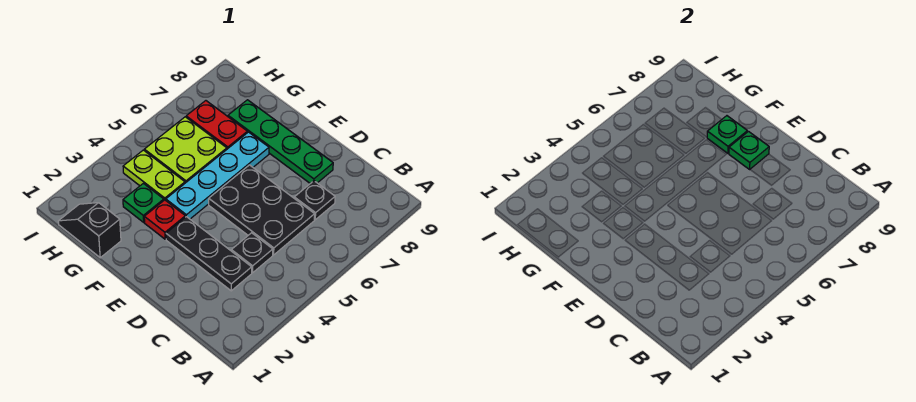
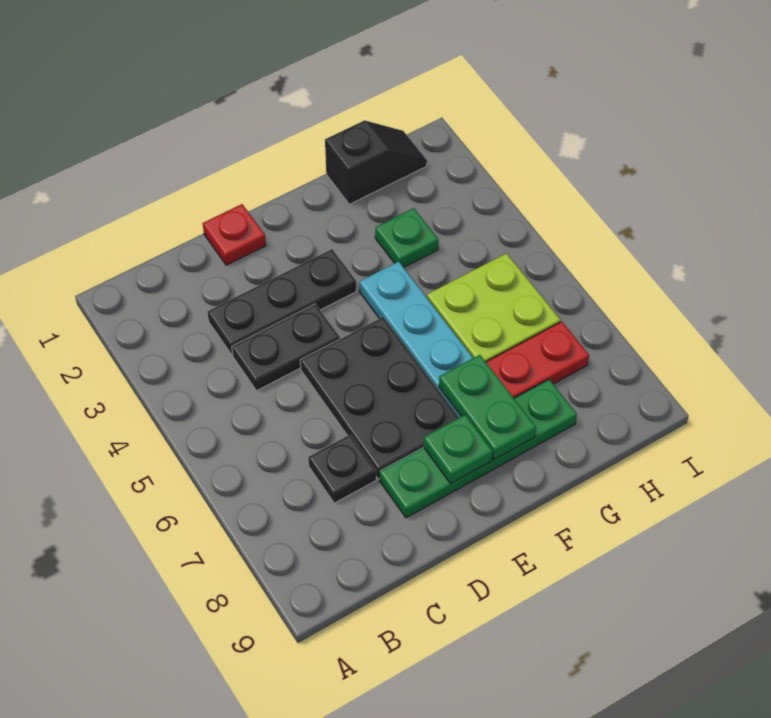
black plate C4 level 1 -> black plate C4:D4 level 1
black plate C5:E6 level 1 -> black plate D5:E7 level 1
red plate F3 level 1 -> red plate D1 level 1
green plate F8 level 2 -> green plate F7:F8 level 2
lime plate G4:H4 level 1 -> none

